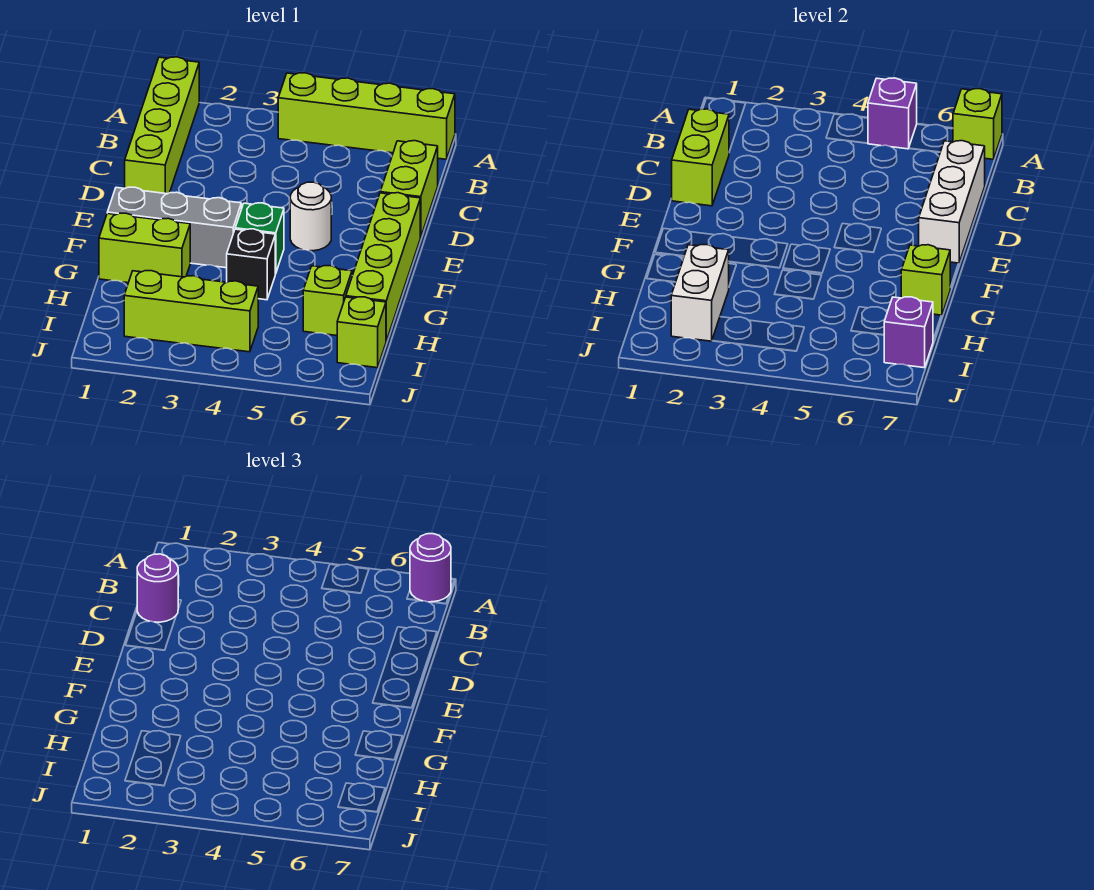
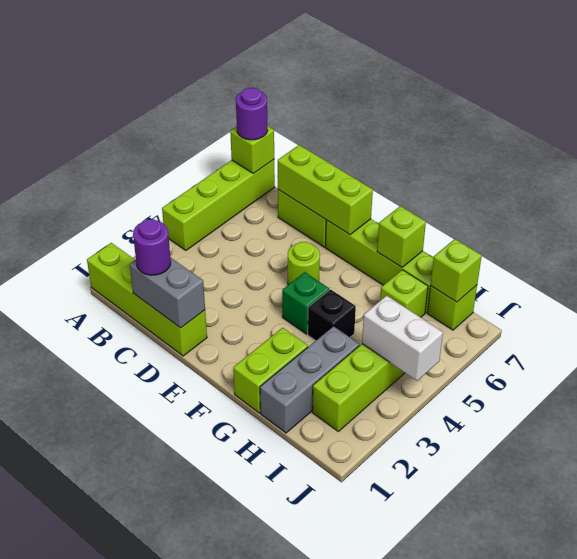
purple brick A5 level 2 -> none
lime brick C1:D1 level 2 -> grey brick C1:D1 level 2
white brick C7:E7 level 2 -> lime brick C7:E7 level 2
white round brick E5 level 1 -> lime round brick E5 level 1
grey brick F1:F3 level 1 -> grey brick H1:H3 level 1
white brick H2:I2 level 2 -> white brick I4:J4 level 2
purple brick I7 level 2 -> lime brick I7 level 2

